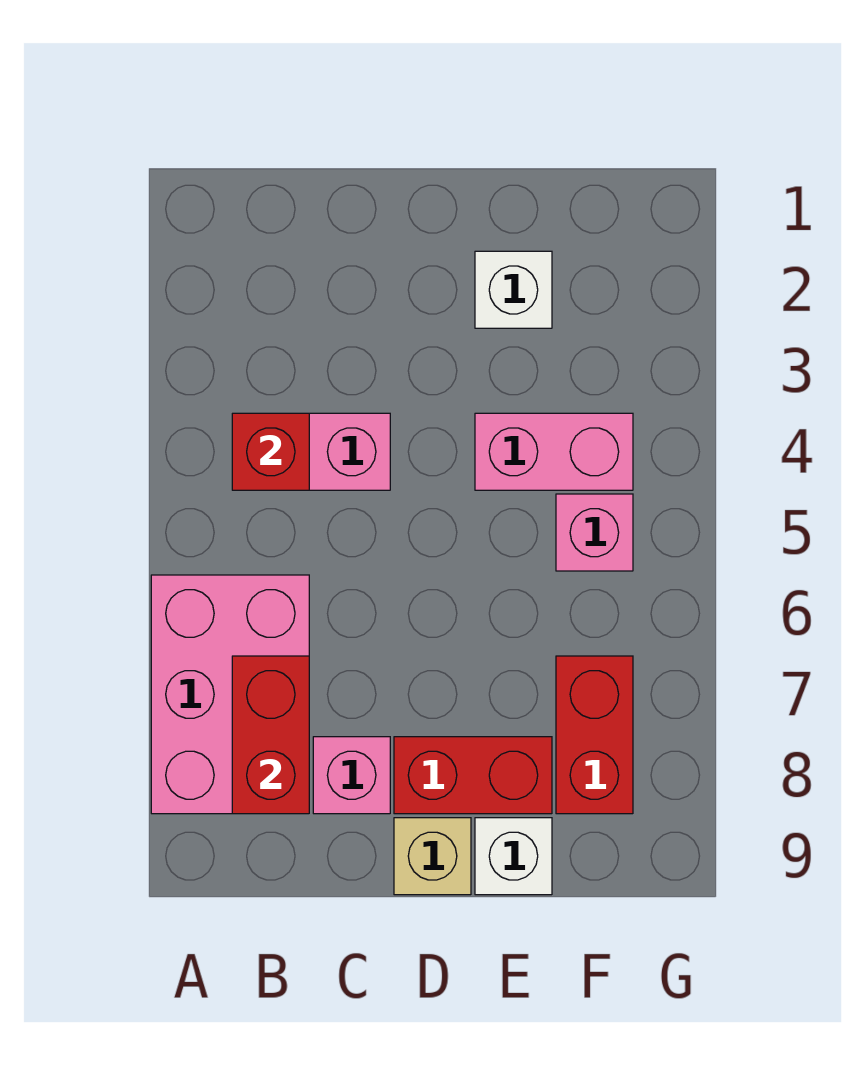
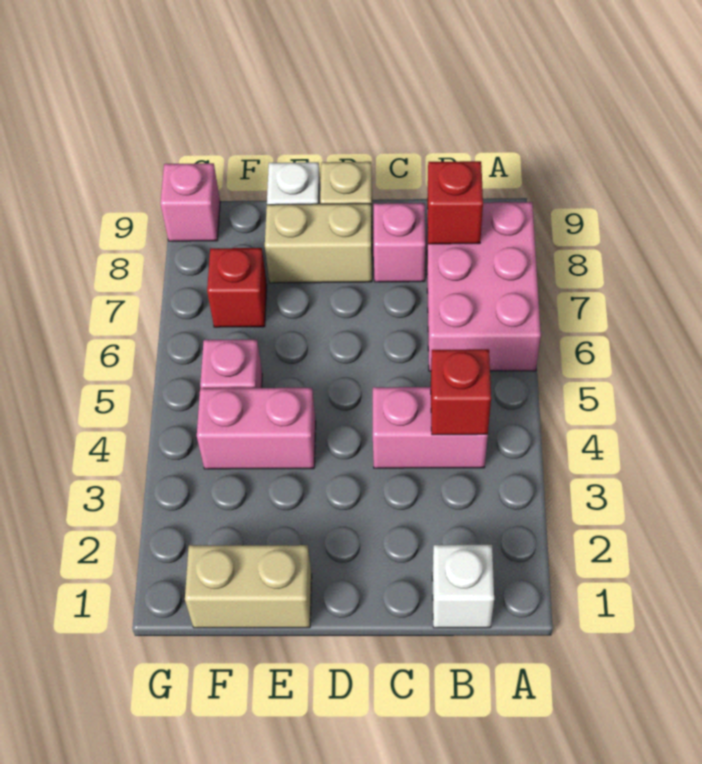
red brick B7:B8 level 2 -> red brick B8 level 2
red brick D8:E8 level 1 -> tan brick D8:E8 level 1
none -> tan brick E1:F1 level 1
white brick E2 level 1 -> white brick B1 level 1
red brick F7:F8 level 1 -> red brick F7 level 1
none -> pink brick G9 level 1

